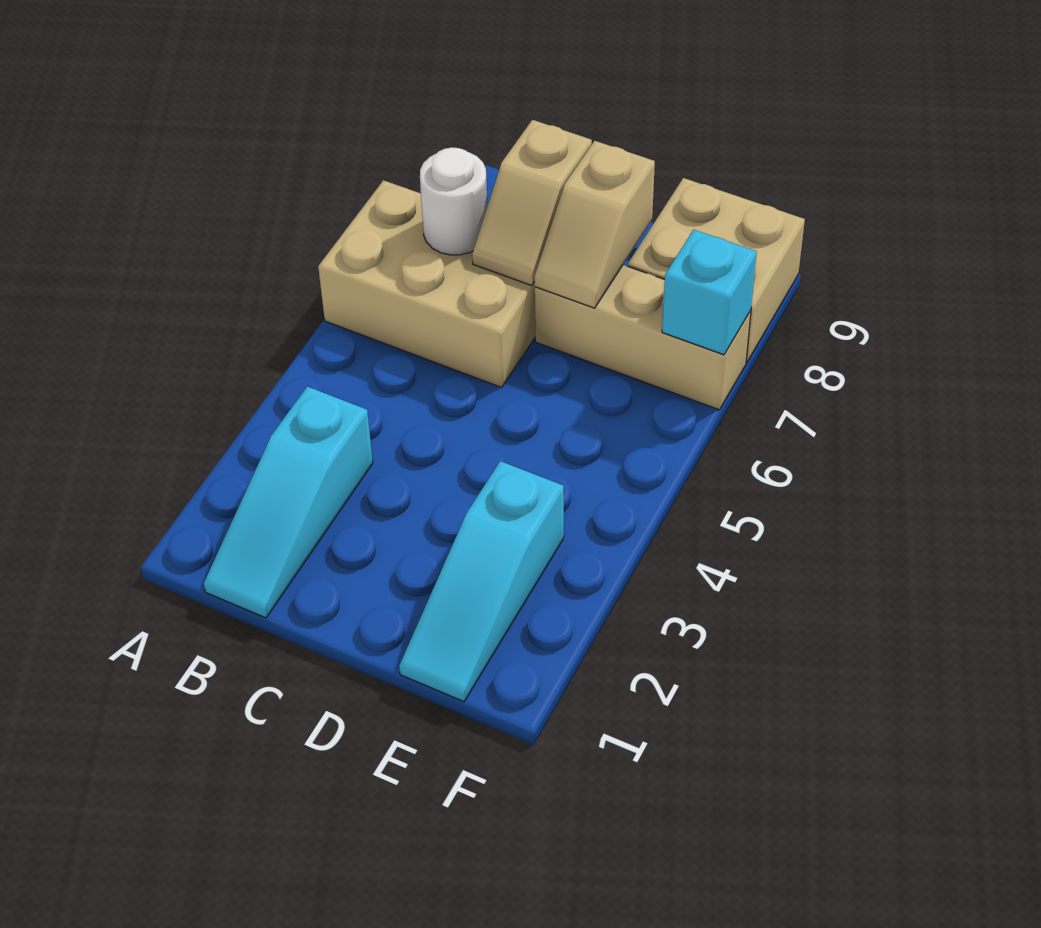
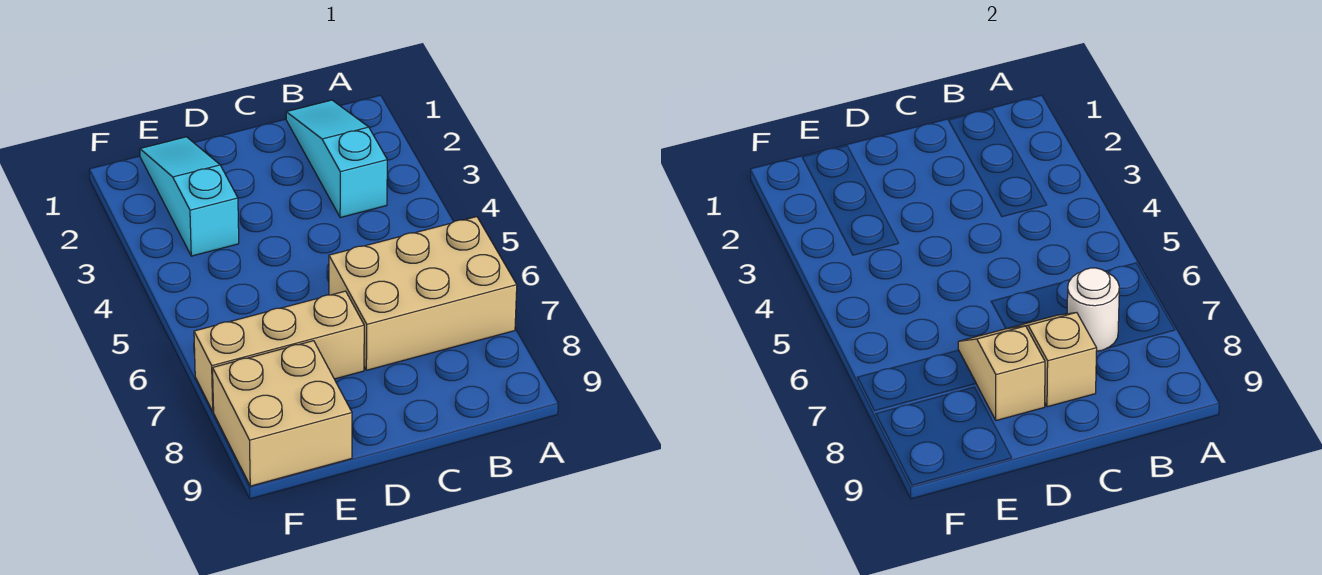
cyan brick F7 level 2 -> none

